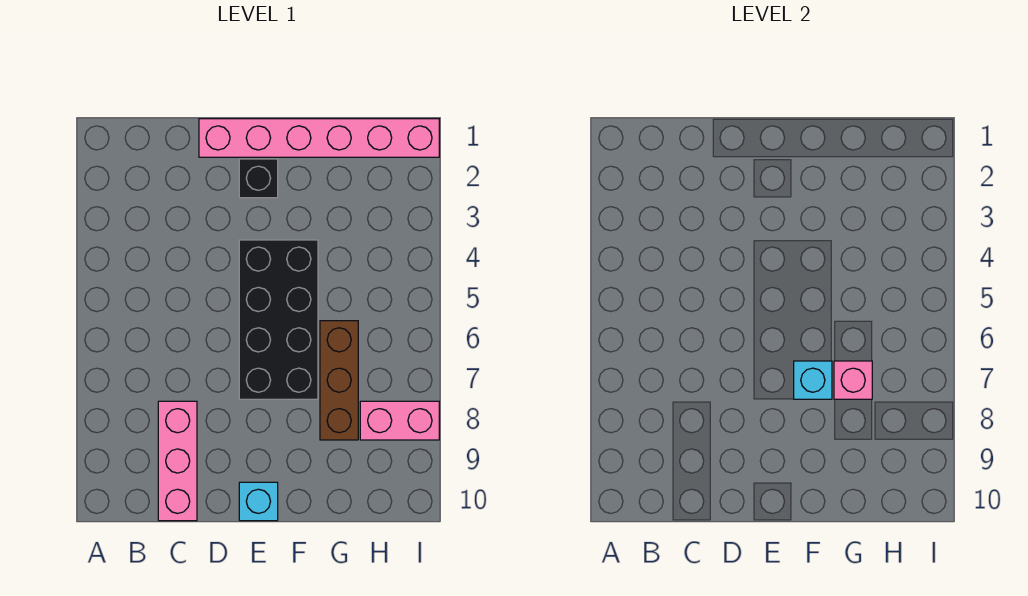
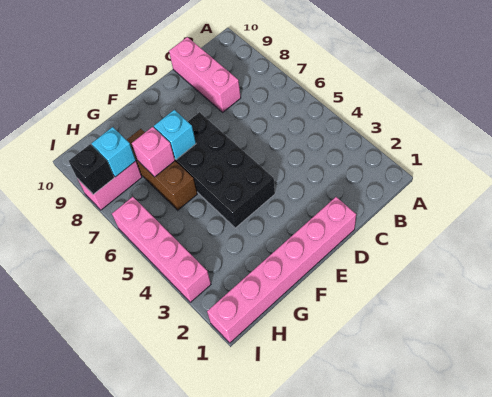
black brick E2 level 1 -> black brick I8 level 2
cyan brick E10 level 1 -> cyan brick H8 level 2
none -> pink brick I3:I6 level 1

